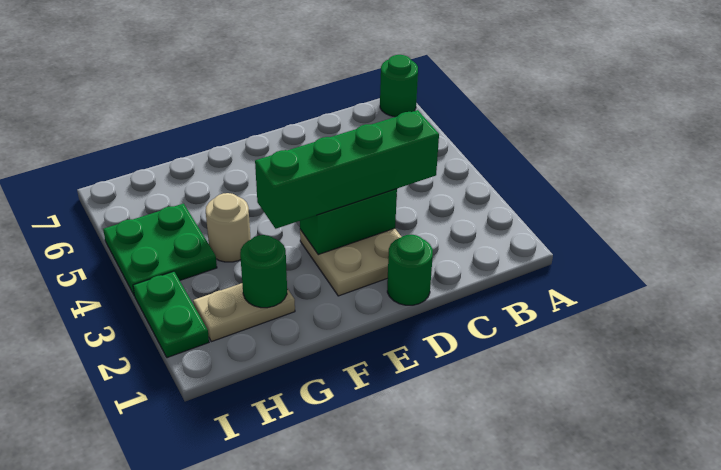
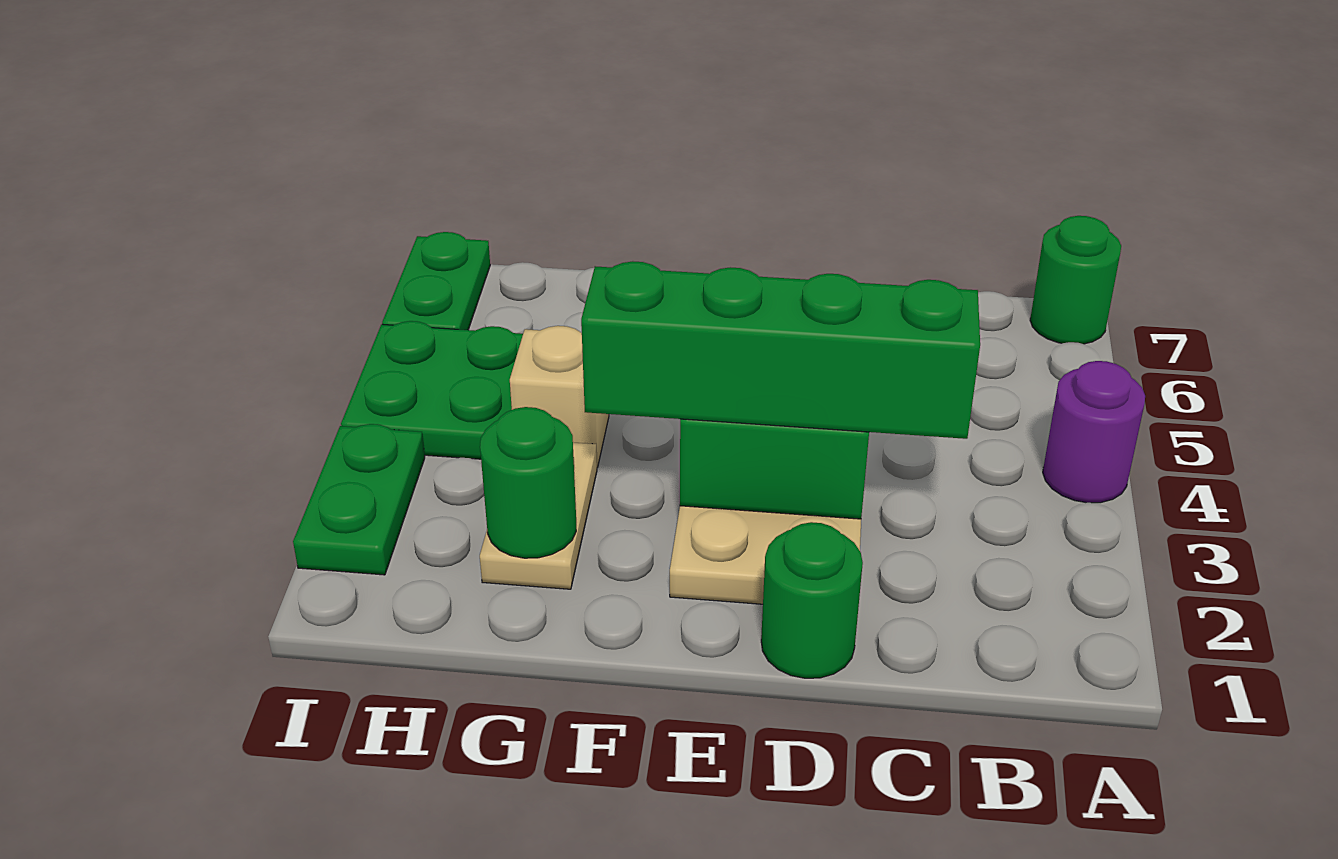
none -> purple round brick A4 level 1
tan plate G2:H2 level 1 -> tan plate G2:G3 level 1
tan round brick G4 level 1 -> tan brick G4 level 1
none -> green plate I6:I7 level 1

